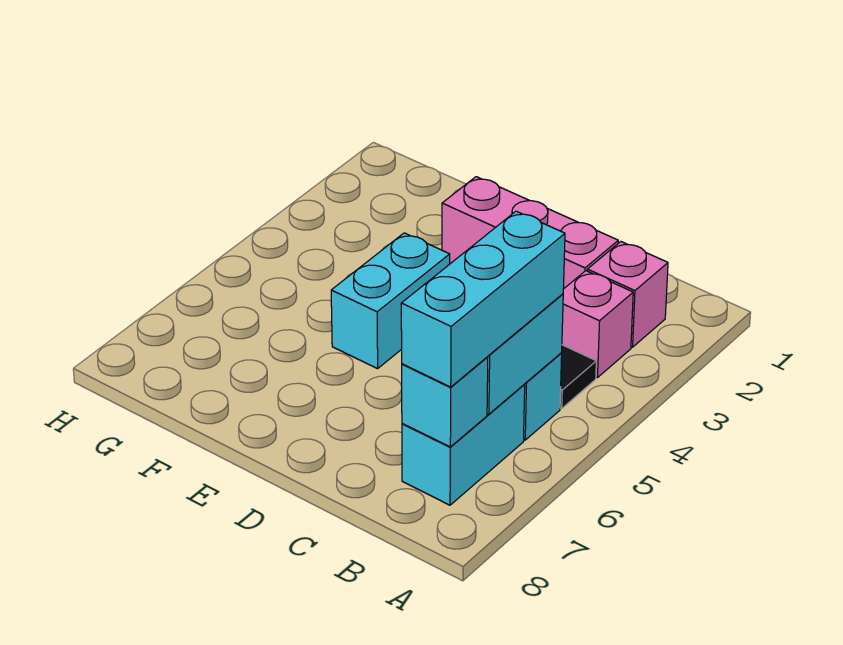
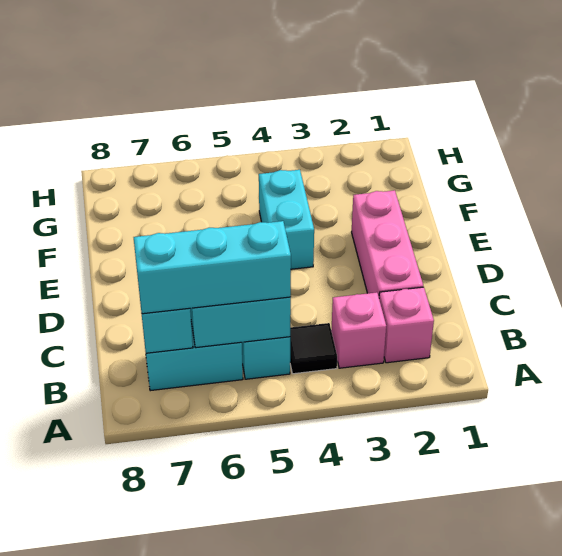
cyan brick E4:E5 level 1 -> cyan brick E4:F4 level 1

